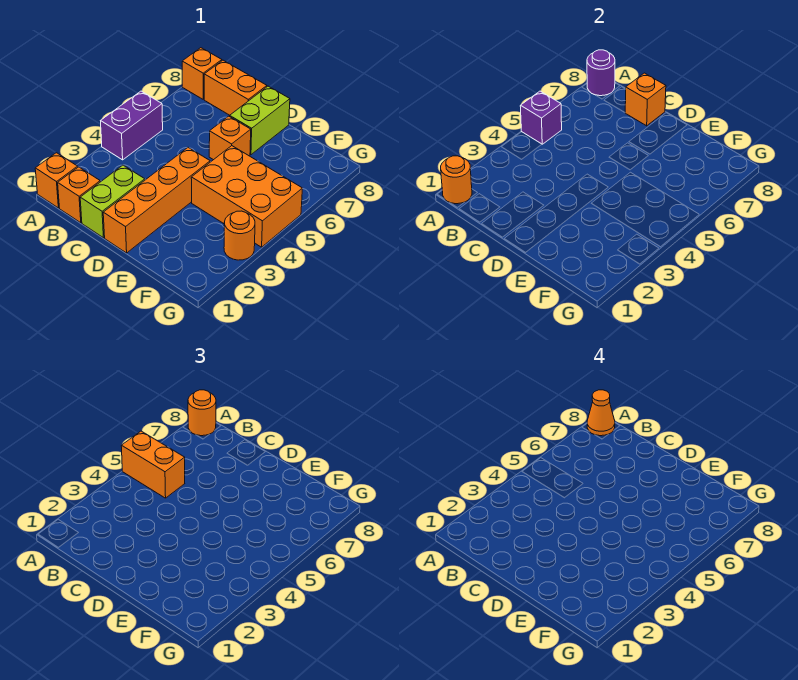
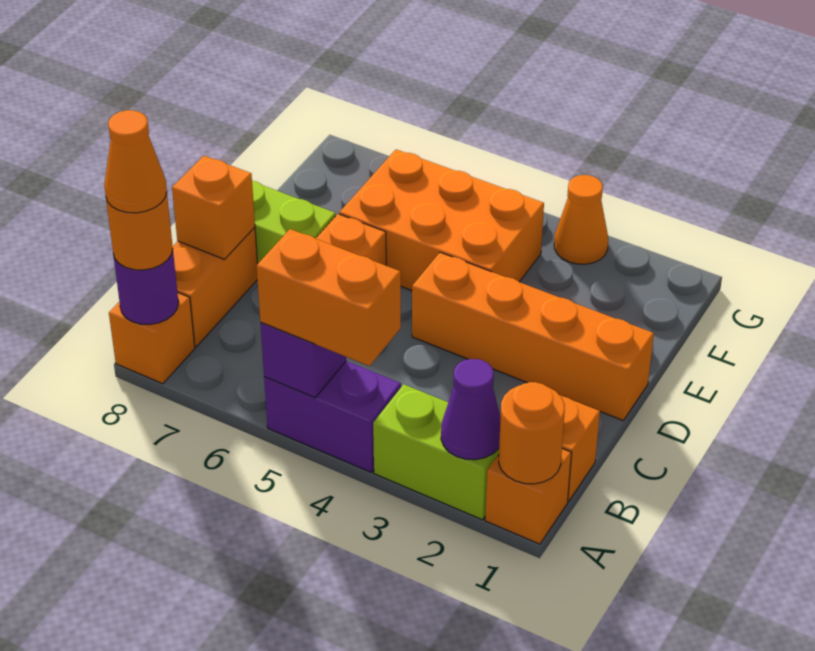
none -> purple cone A2 level 2
orange brick A5:B5 level 3 -> orange brick A4:A5 level 3
lime brick C1:C2 level 1 -> lime brick A2:A3 level 1
orange brick E4:G5 level 1 -> orange brick E4:F6 level 1
orange round brick G3 level 1 -> orange cone G3 level 1

